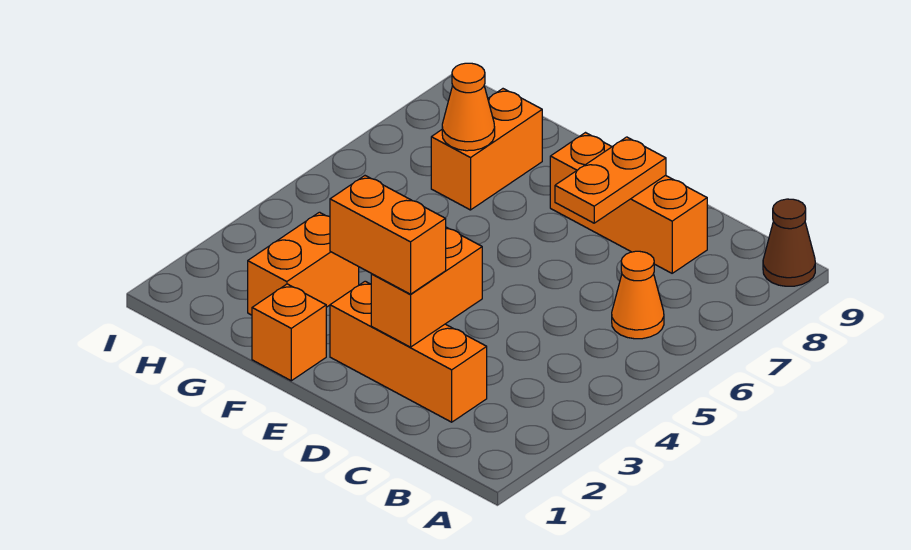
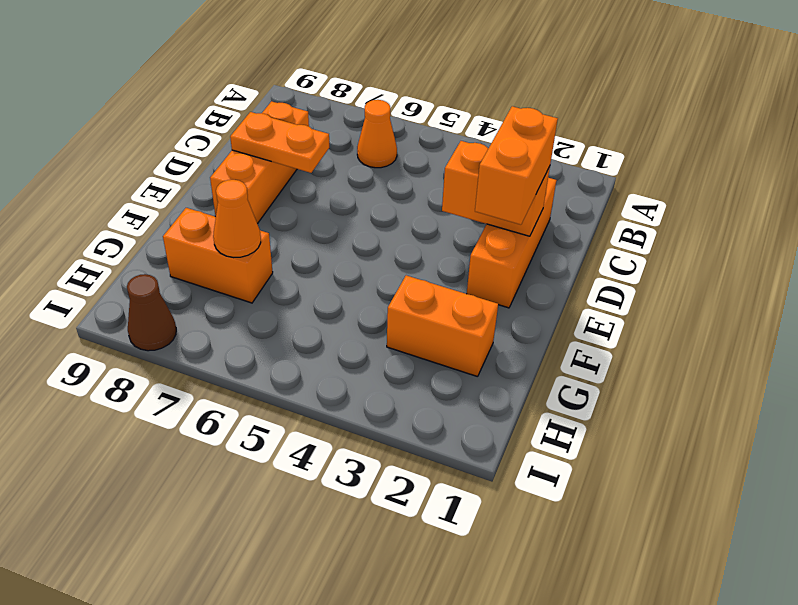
brown cone A9 level 1 -> brown cone I8 level 1
orange brick F1 level 1 -> none

